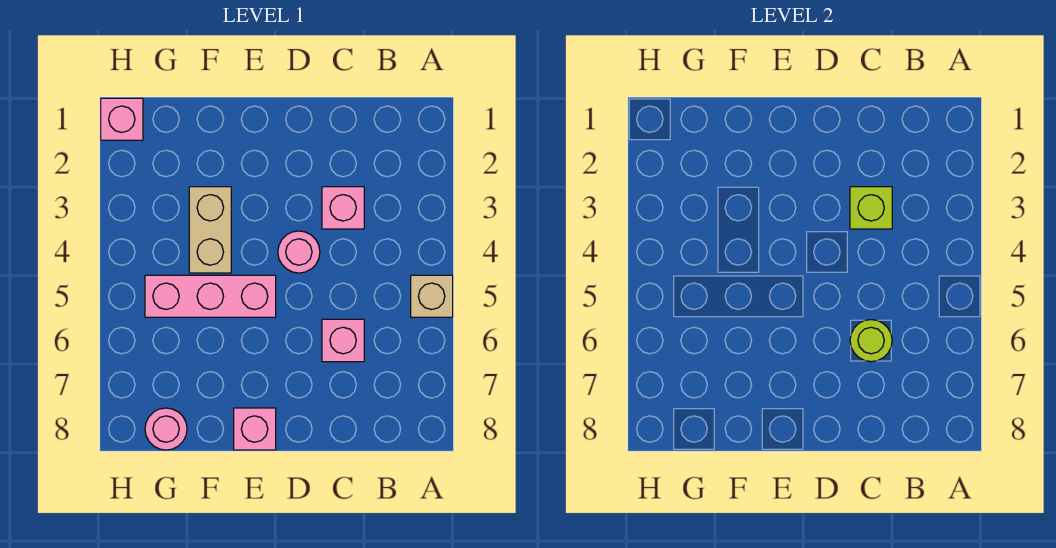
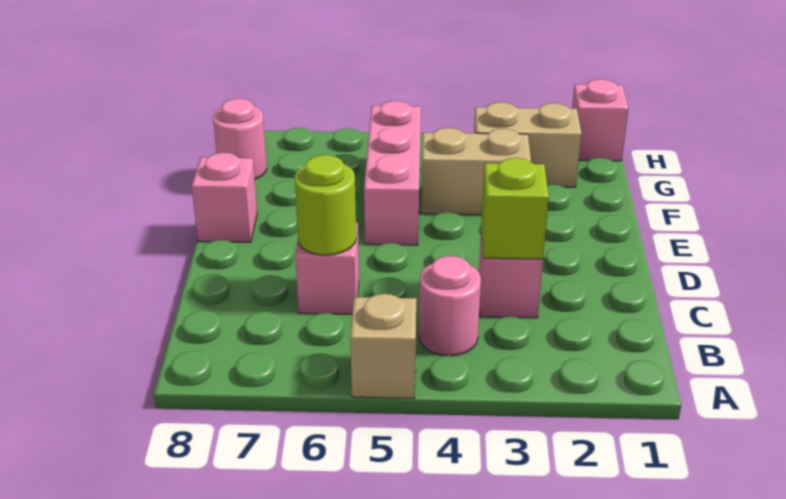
pink round brick D4 level 1 -> pink round brick B4 level 1
none -> tan brick G2:G3 level 1

